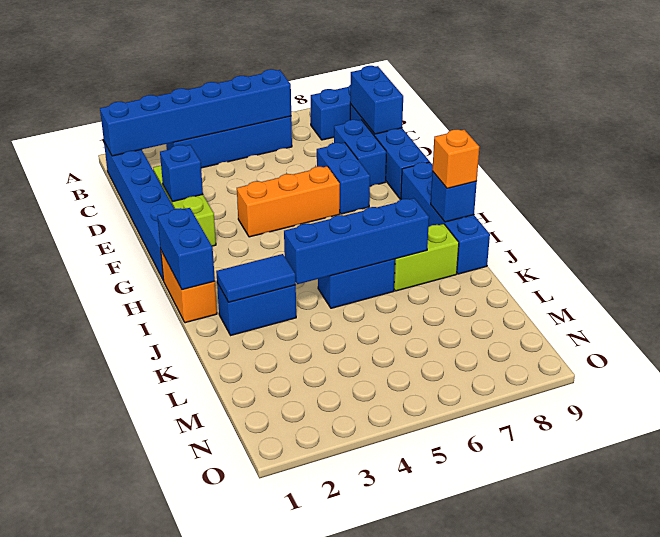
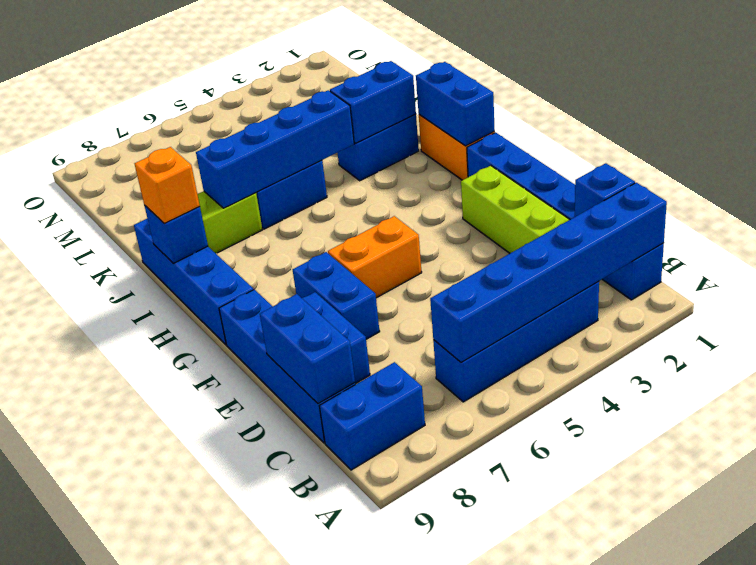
blue brick E2 level 2 -> blue brick C1 level 2
orange brick F4:F6 level 1 -> orange brick F5:F6 level 1
blue tile J2:J3 level 2 -> blue brick J2:J3 level 2

